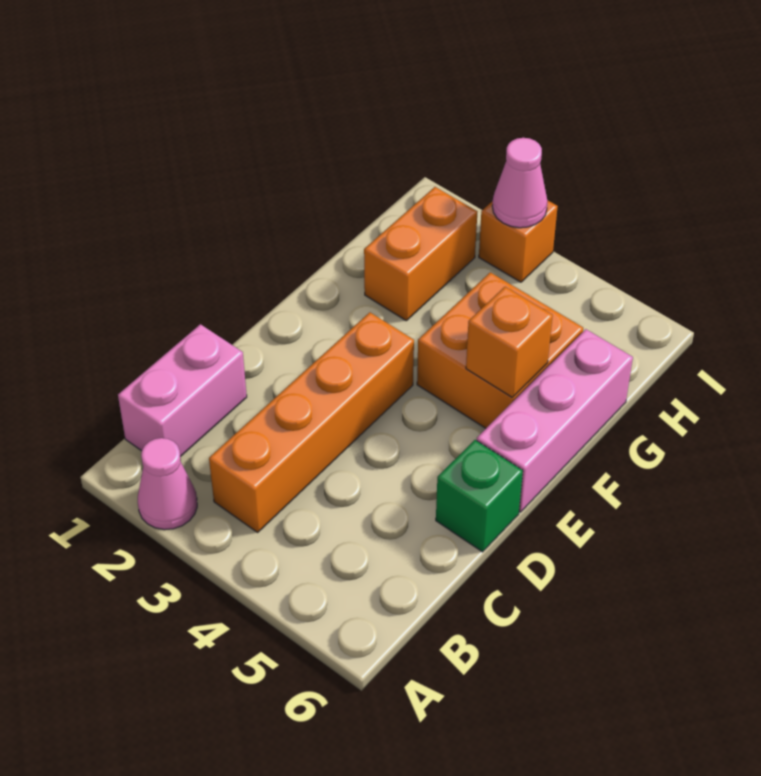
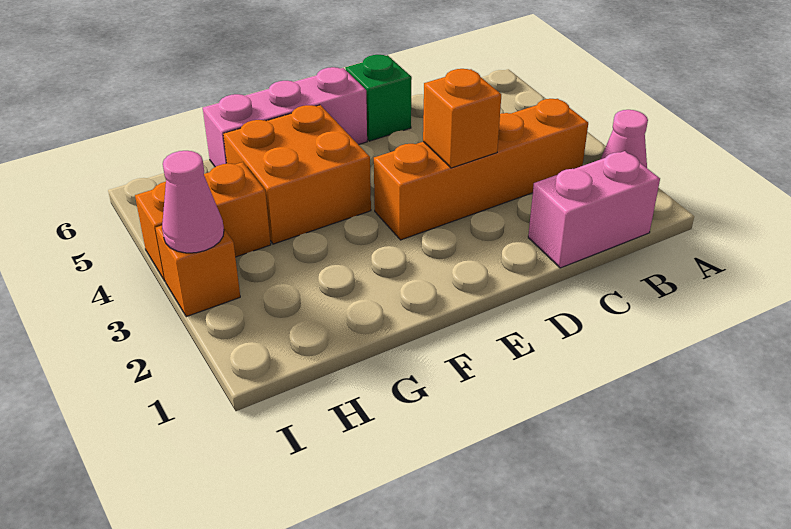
orange brick F5 level 2 -> orange brick D3 level 2
orange brick G2:H2 level 1 -> orange brick H4:I4 level 1

